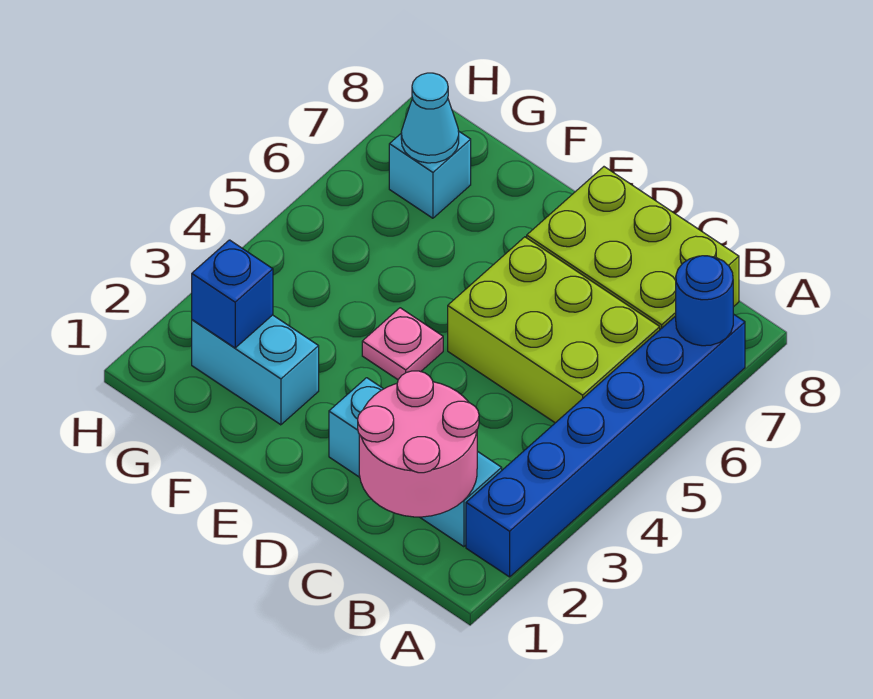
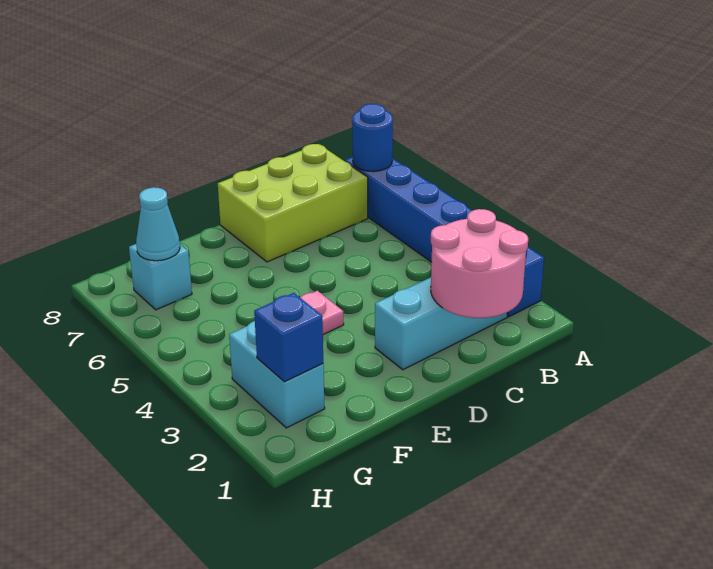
lime brick B5:D6 level 1 -> none
cyan brick F2:G2 level 1 -> cyan brick G2:G3 level 1

